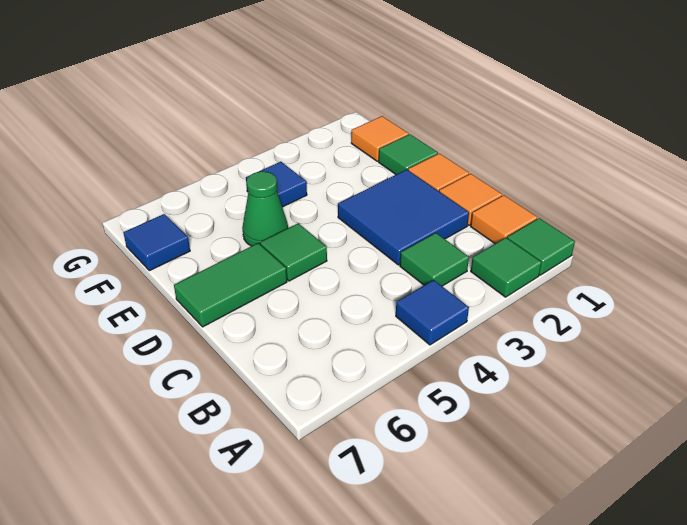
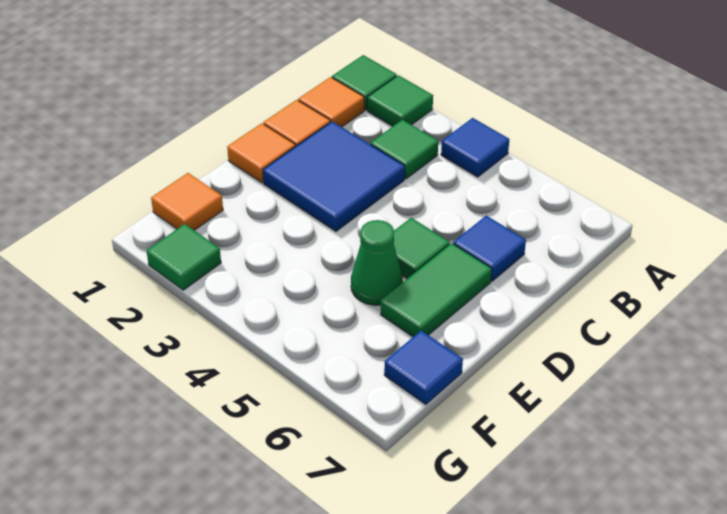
green tile D6:D7 level 1 -> green tile D6:E6 level 1
green tile E1 level 1 -> green tile G2 level 1
blue tile F4 level 1 -> blue tile C6 level 1

